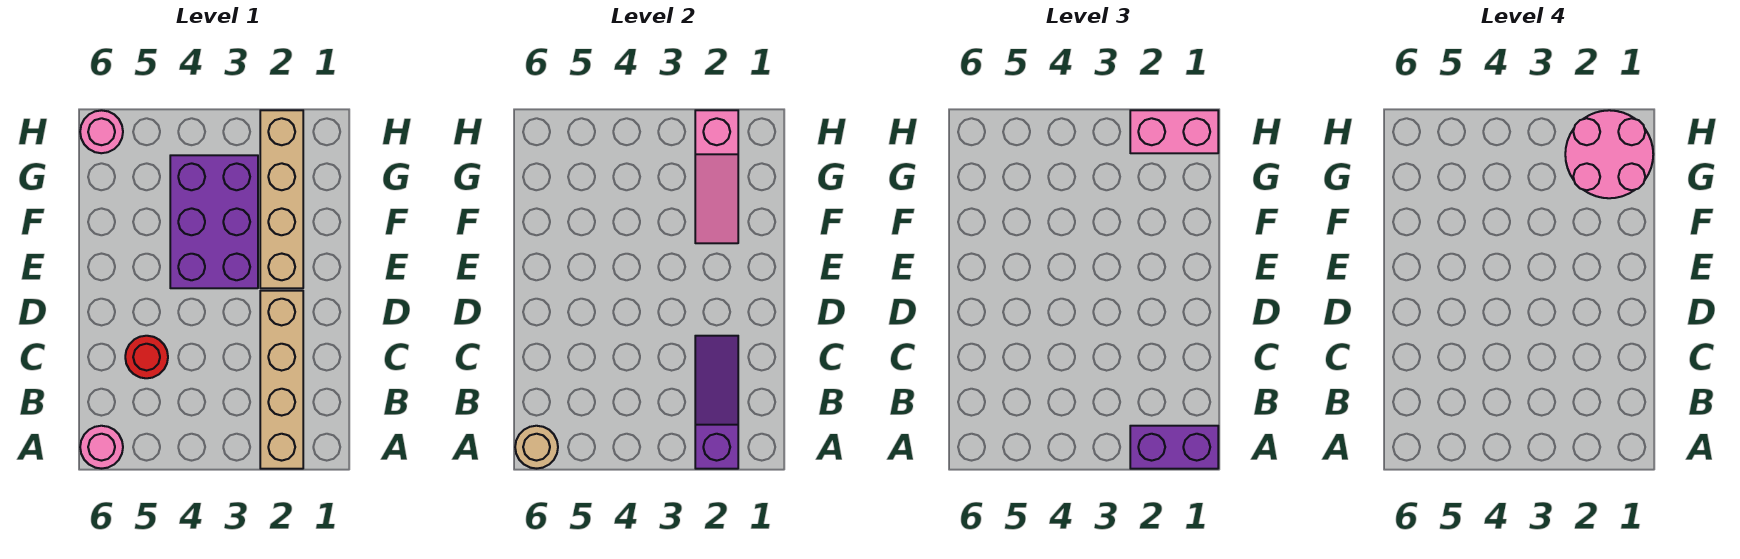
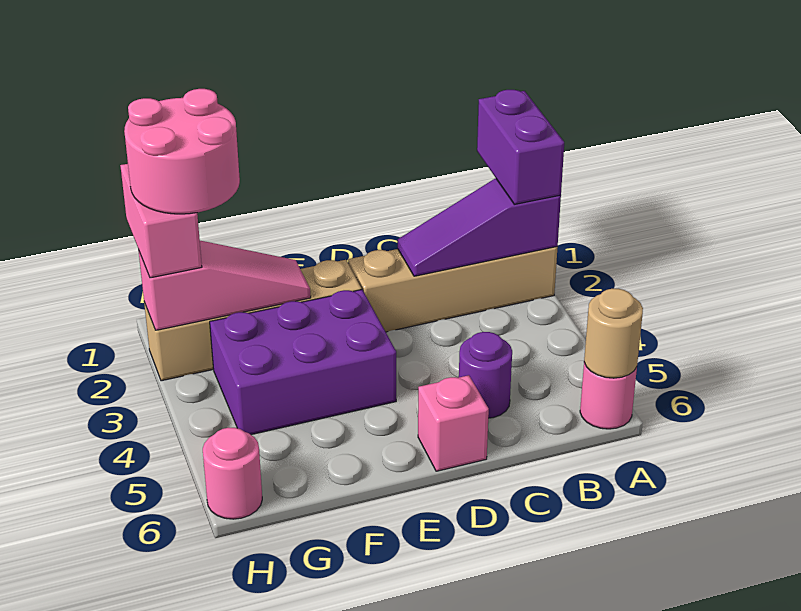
red round brick C5 level 1 -> purple round brick C5 level 1
none -> pink brick D6 level 1

